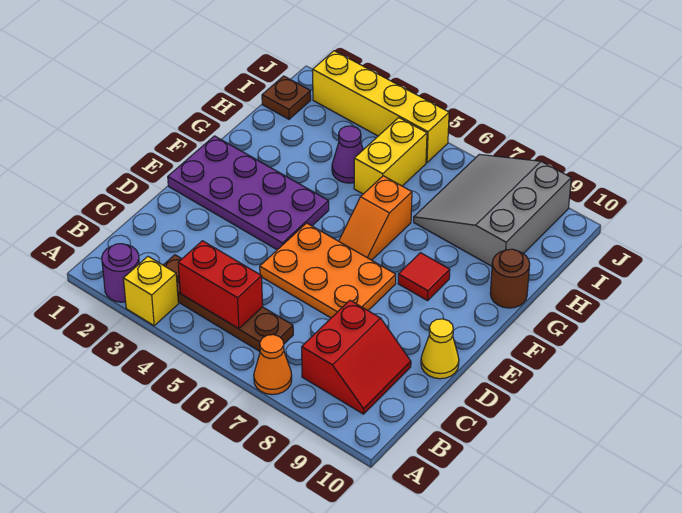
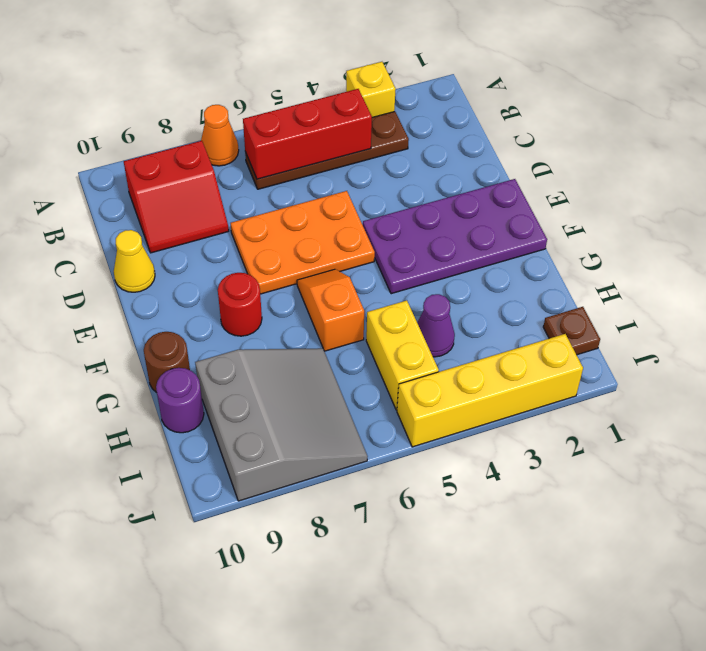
purple round brick A2 level 1 -> purple round brick H10 level 1
red brick B4:B5 level 2 -> red brick B4:B6 level 2
red slope B8:C9 level 1 top 8 -> red slope B8:C9 level 1 top B
red tile F8 level 1 -> red round brick F8 level 1

